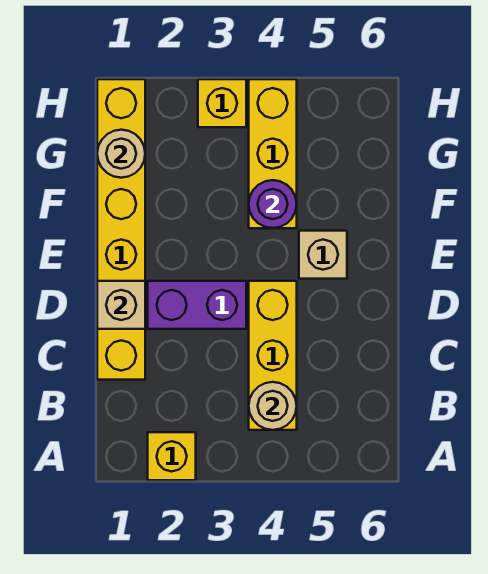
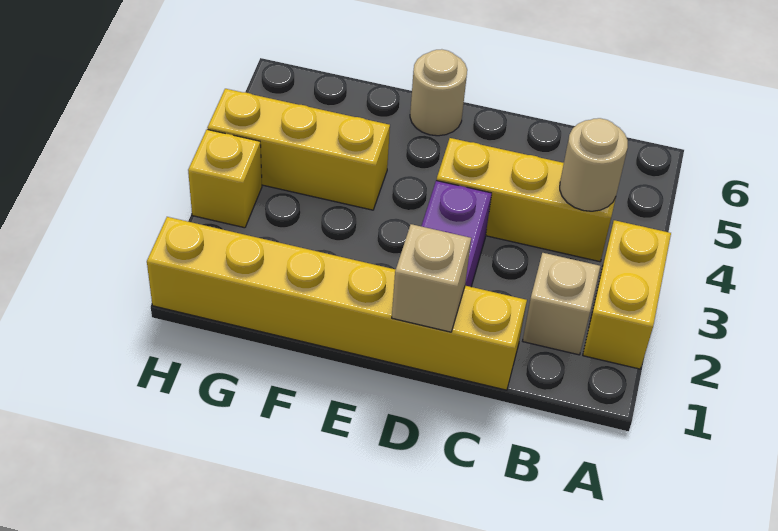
yellow brick A2 level 1 -> yellow brick A2:A3 level 1
tan brick E5 level 1 -> tan brick B2 level 1
purple round brick F4 level 2 -> none
tan round brick G1 level 2 -> tan round brick E6 level 1

